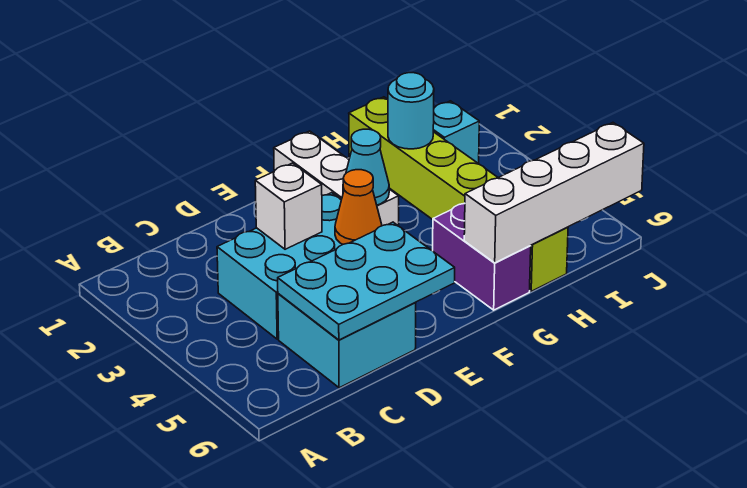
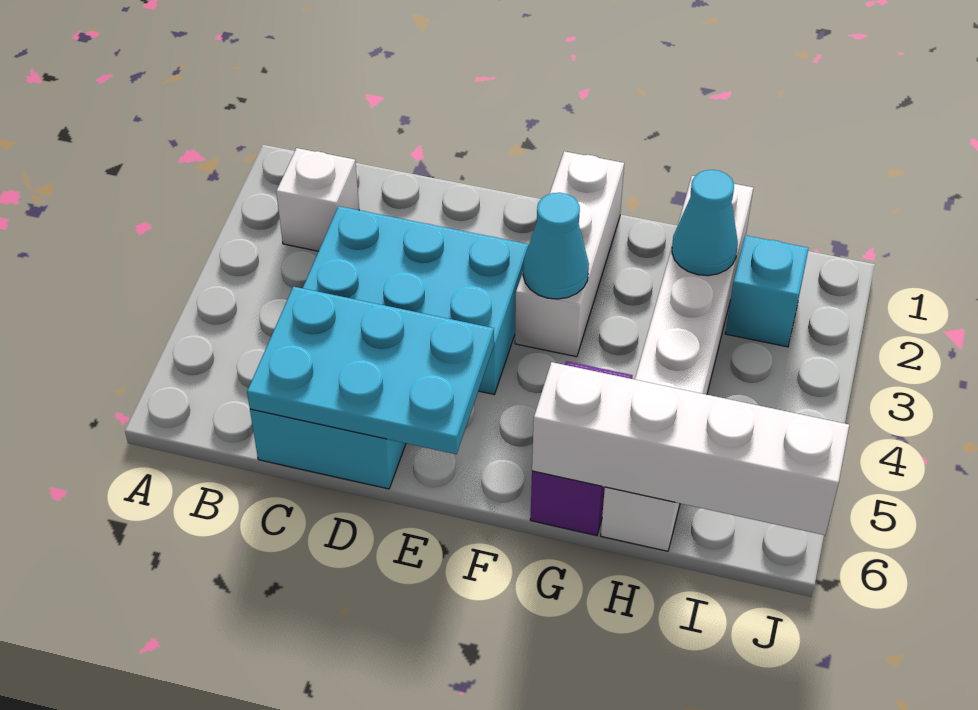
white brick D3 level 2 -> white brick B2 level 1
orange cone E4 level 2 -> none
lime brick H1:H6 level 1 -> white brick H1:H6 level 1
cyan round brick H2 level 2 -> cyan cone H2 level 2

